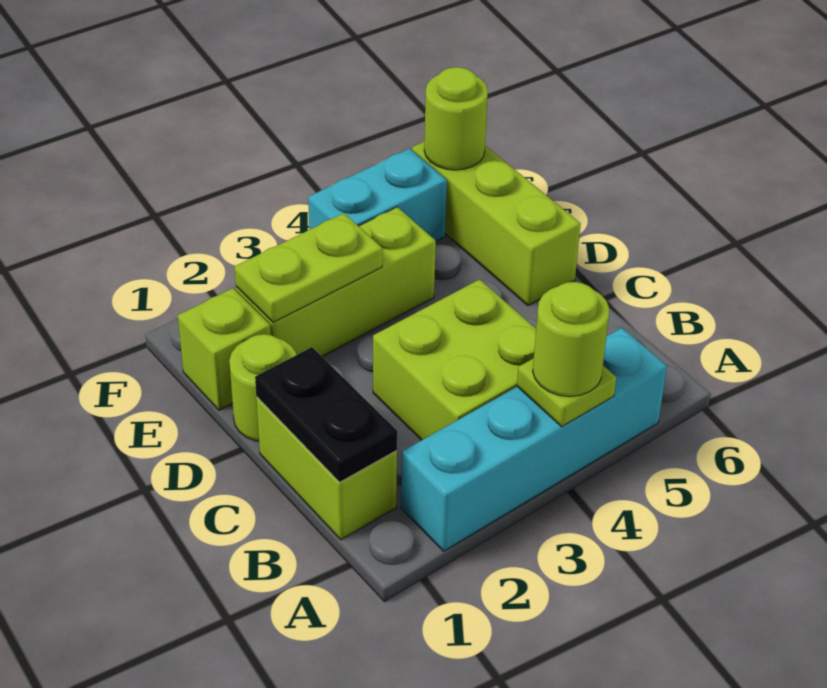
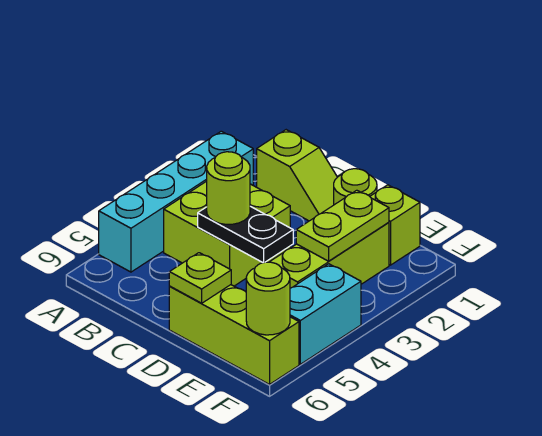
lime plate A4 level 2 -> lime plate D6 level 2
lime round brick A4 level 3 -> lime round brick C4 level 3
lime brick B1:C1 level 1 -> lime slope B1:C1 level 1 top B
black plate B1:C1 level 2 -> black plate C4:D4 level 2

